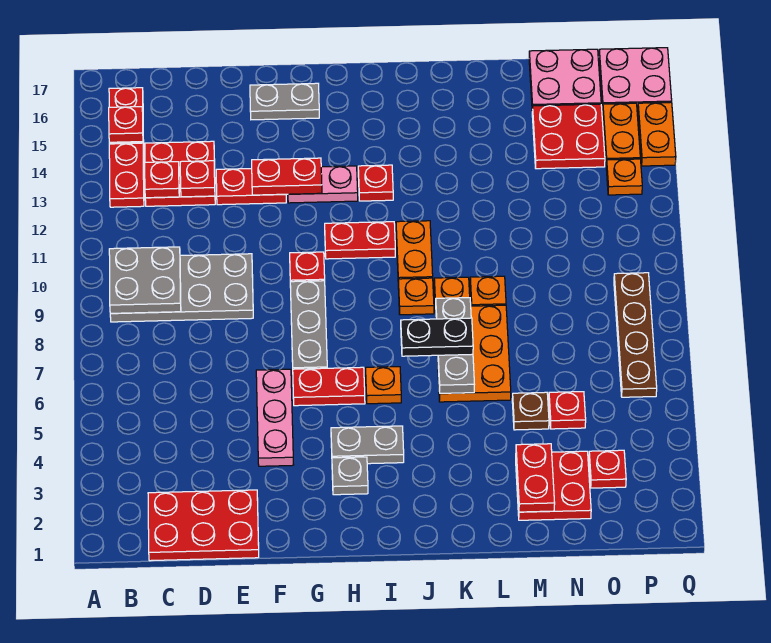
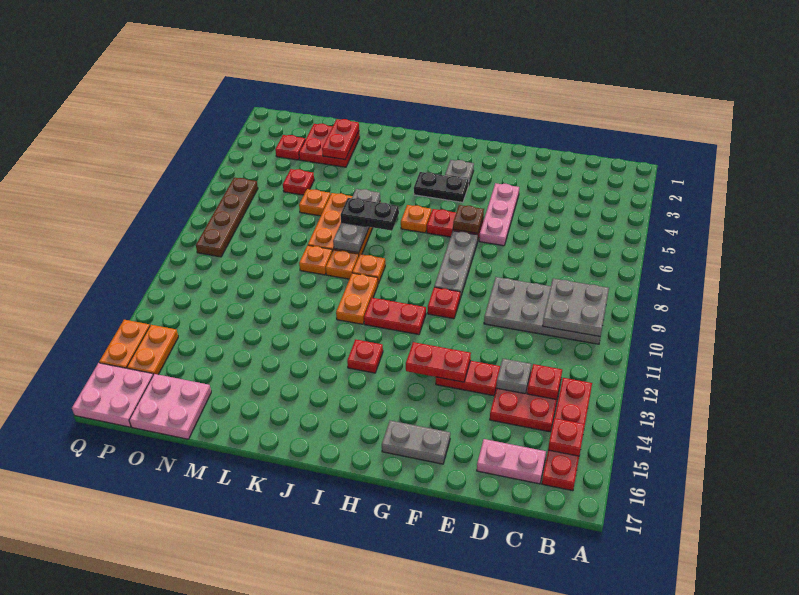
red plate C1:E2 level 1 -> none
red plate D13 level 2 -> grey plate D13 level 2
pink plate G13:H13 level 1 -> pink plate C16:D16 level 1
grey plate H4:I4 level 1 -> black plate H4:I4 level 1
brown plate M5 level 1 -> brown plate G6 level 2
red plate N14:O15 level 1 -> none
orange plate P13 level 1 -> orange plate M6 level 1

